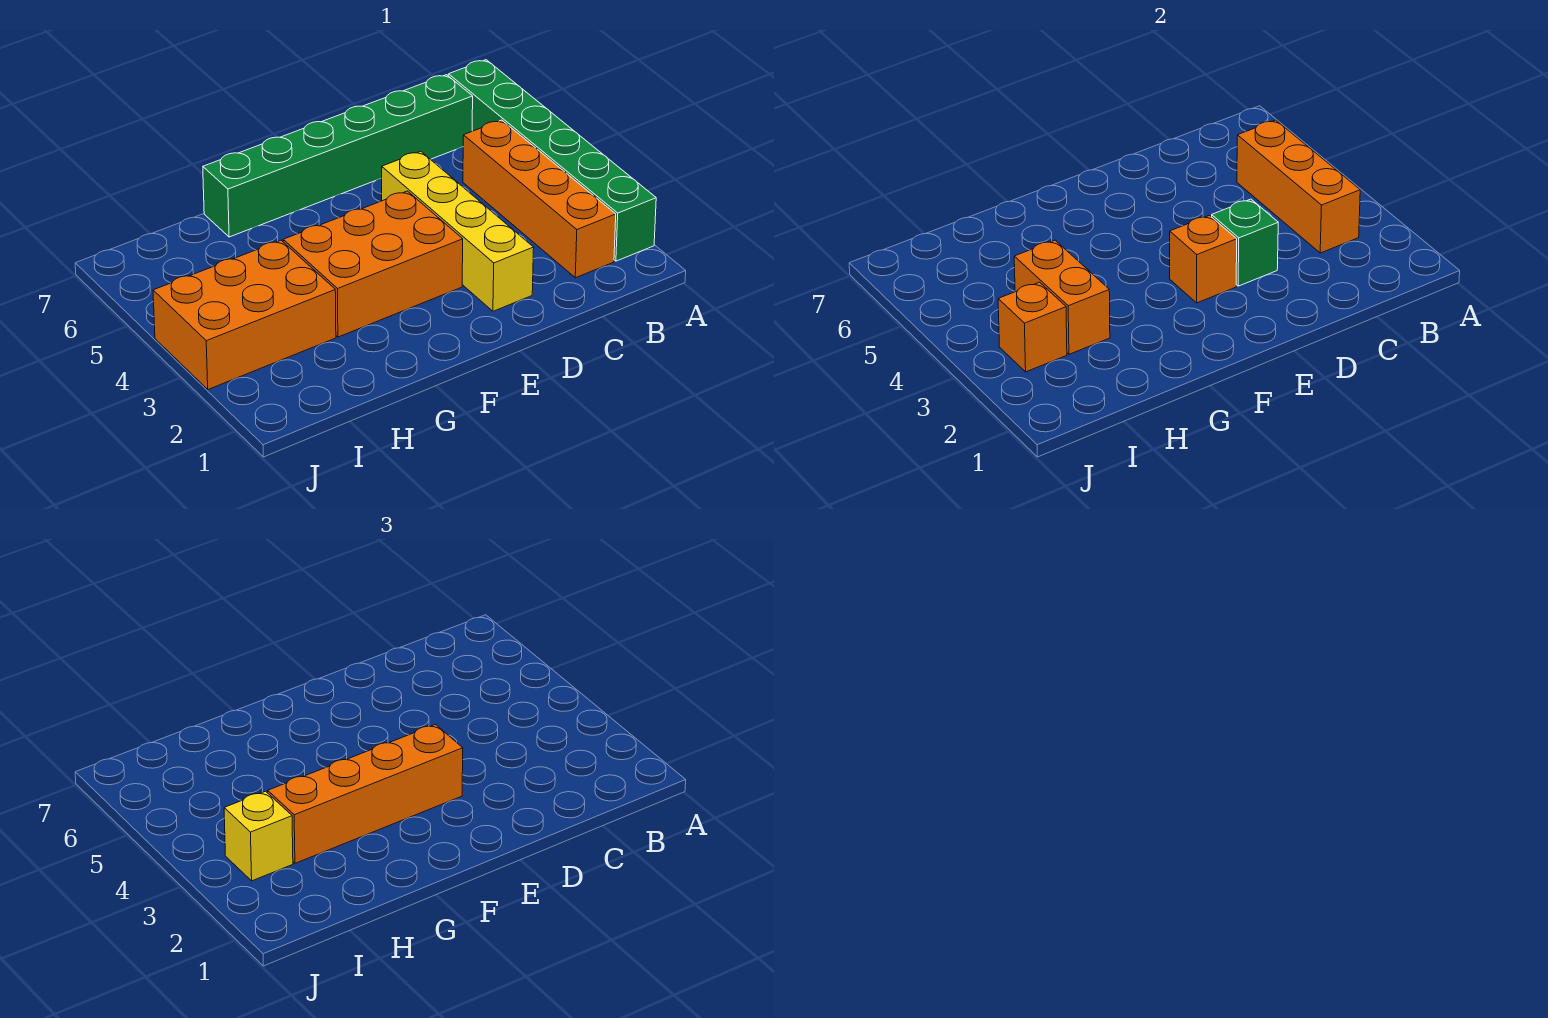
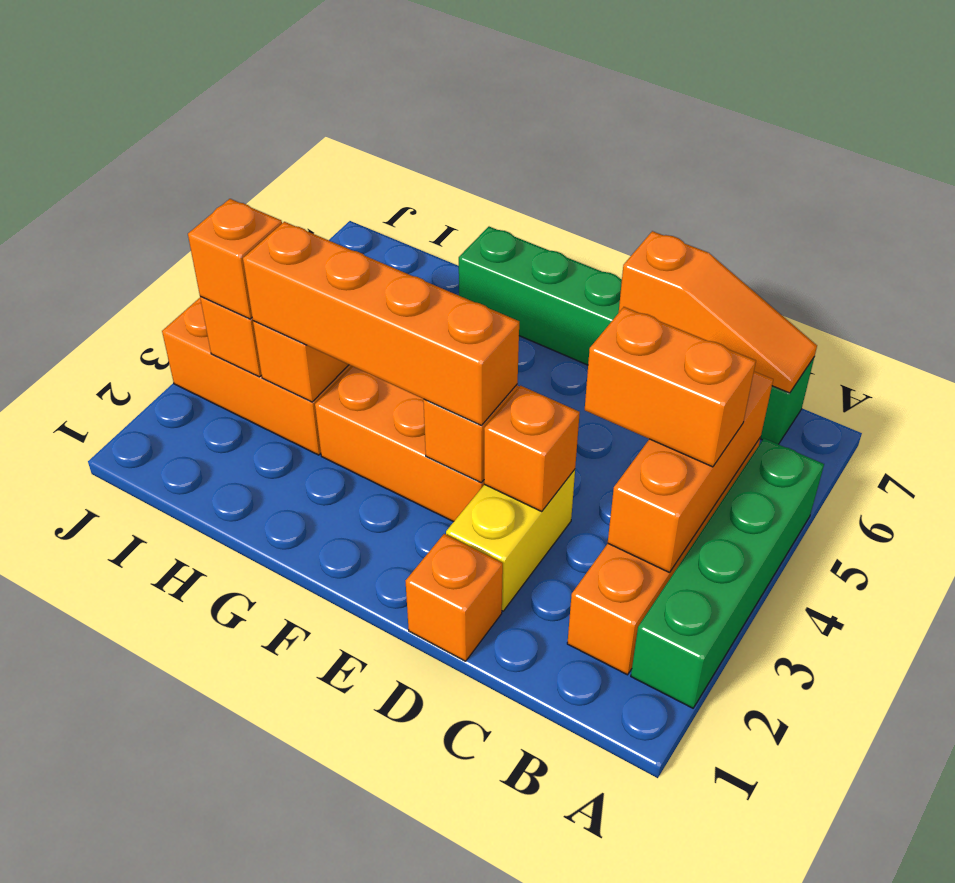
green brick A2:A7 level 1 -> green brick A2:A5 level 1
none -> orange brick B4:C4 level 3
none -> orange slope B7:D7 level 2 top D
none -> orange brick D1 level 1
yellow brick D2:D5 level 1 -> yellow brick D2:D3 level 1
green brick D3 level 2 -> orange brick D3 level 2
yellow brick I3 level 3 -> orange brick I3 level 3

